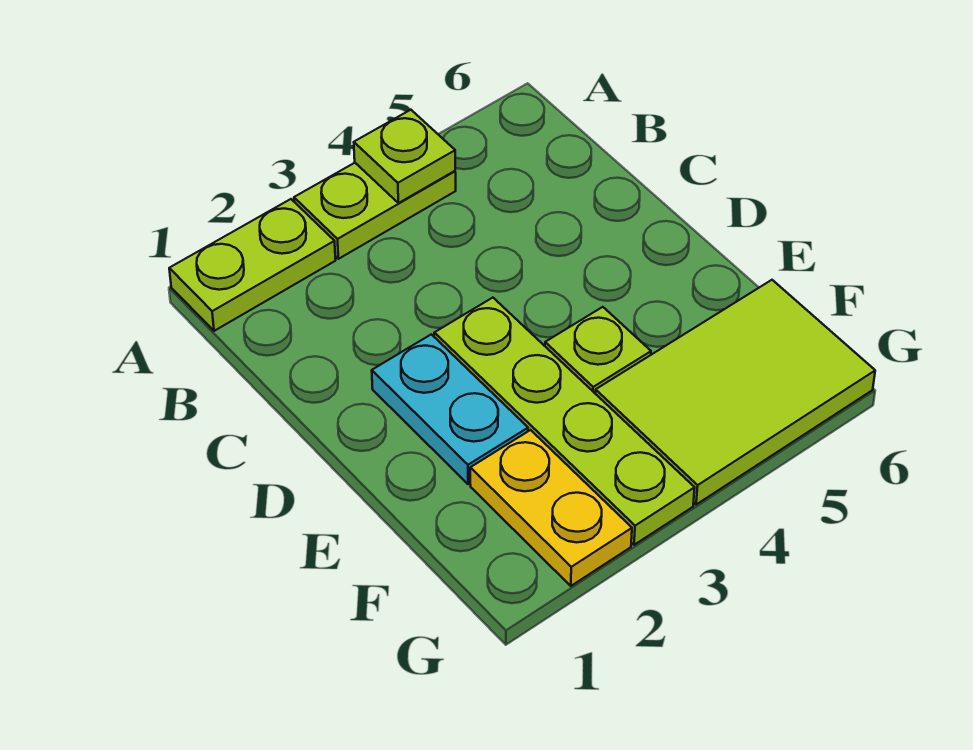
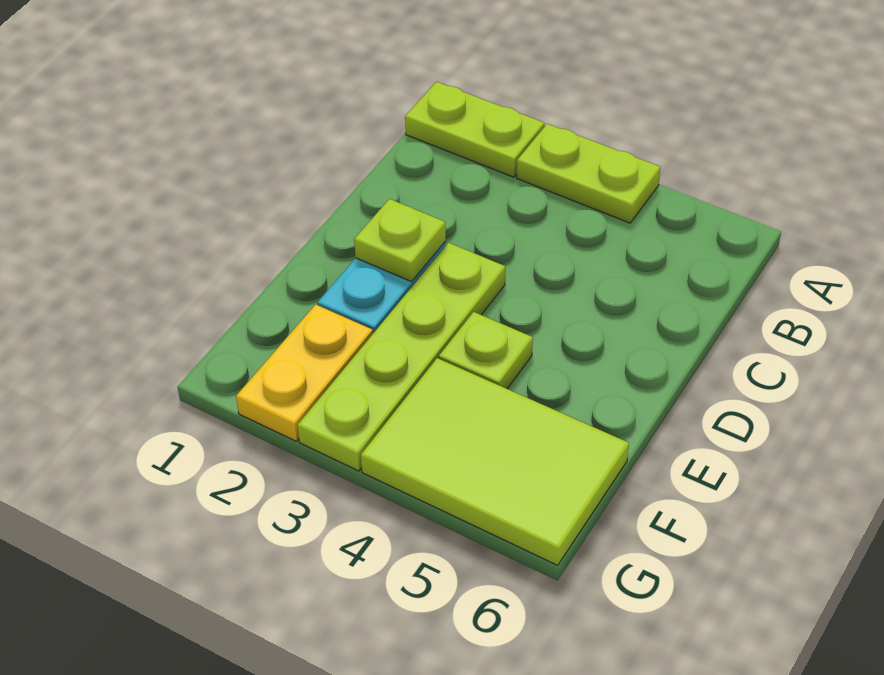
lime plate A4 level 2 -> lime plate D2 level 2

